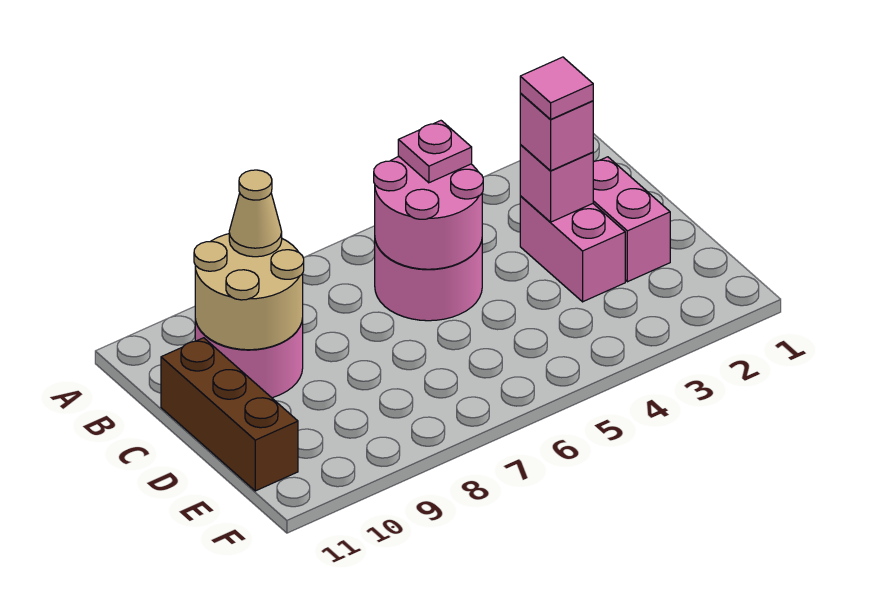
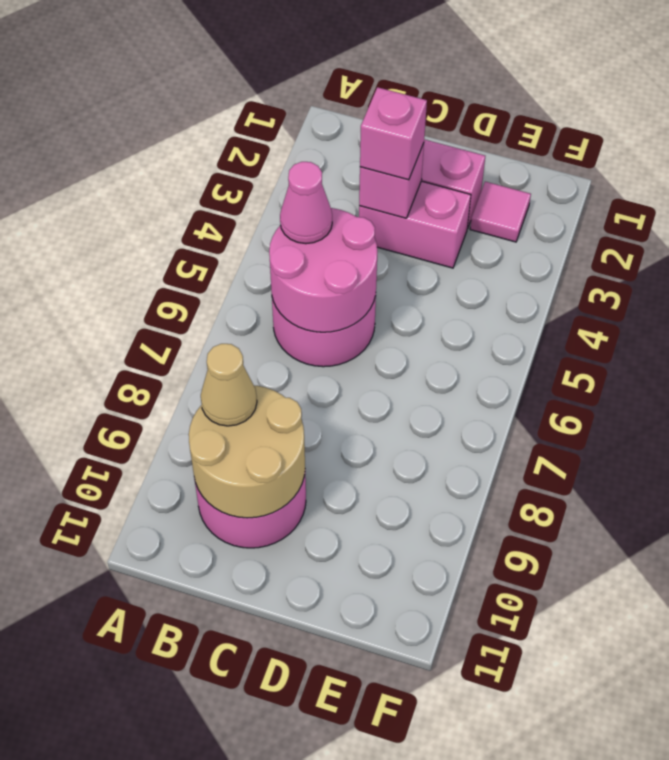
pink plate B5 level 3 -> pink cone B5 level 3
pink tile C3 level 4 -> pink tile E2 level 1
brown brick C11:E11 level 1 -> none

